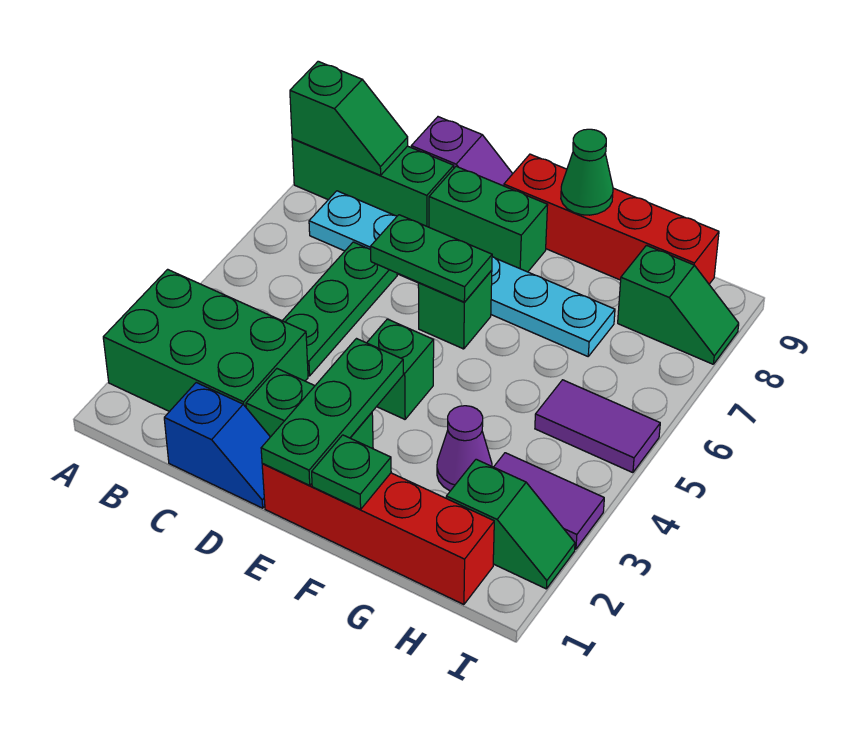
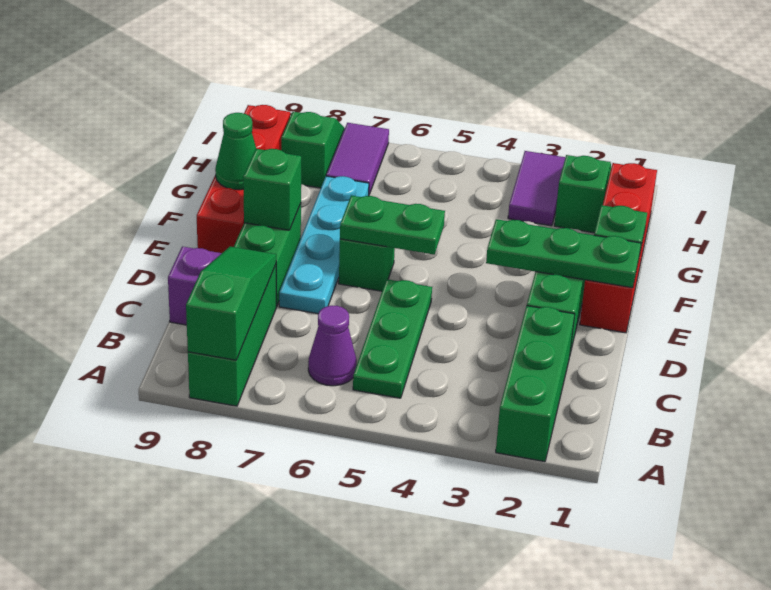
green brick A2:C3 level 1 -> green brick A2:C2 level 1
green slope A8:B8 level 2 top A -> green slope A8:C8 level 2 top A
cyan plate B7:G7 level 1 -> cyan plate D7:G7 level 1
blue slope C1:D1 level 1 top C -> none
green plate C4:C6 level 1 -> green plate B5:D5 level 1
green plate D6:E6 level 2 -> green plate E5:E6 level 2
green brick E4 level 1 -> green brick E8 level 2
purple cone G3 level 1 -> purple cone B6 level 1
purple tile H5:I5 level 1 -> purple tile H7:I7 level 1

